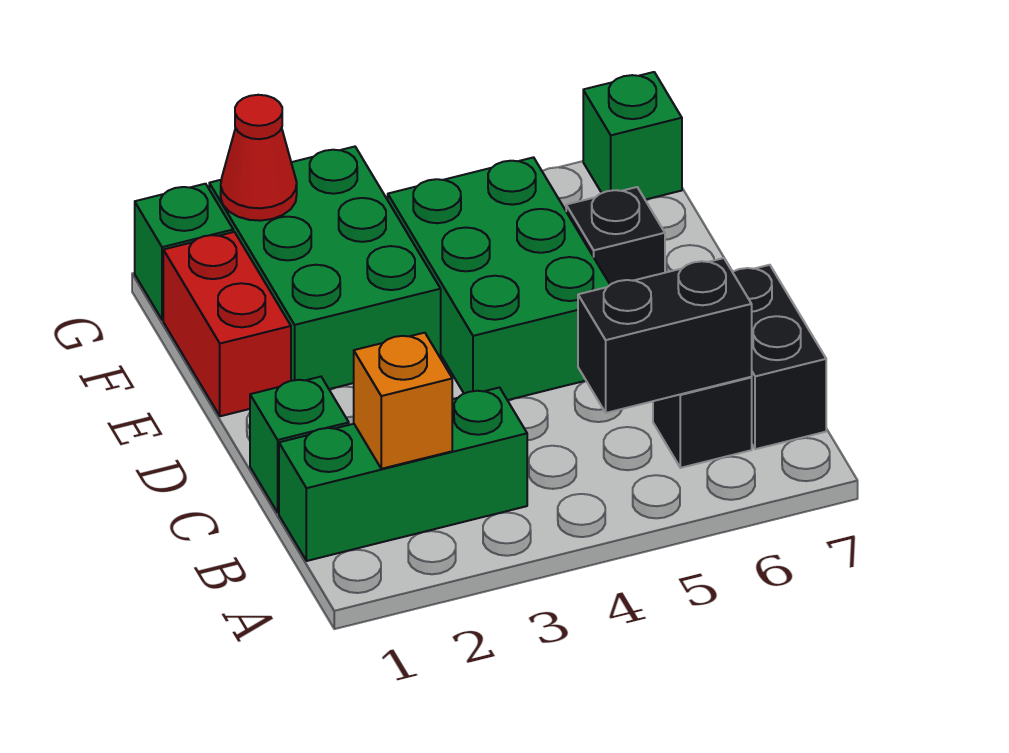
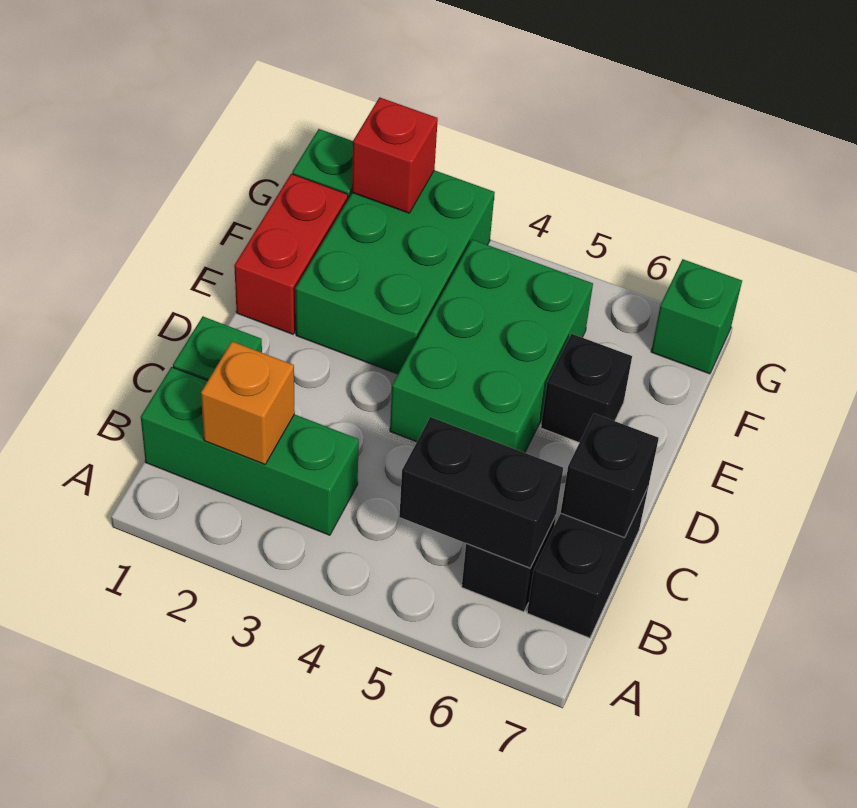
none -> black brick C7 level 2
red cone G2 level 2 -> red brick G2 level 2

